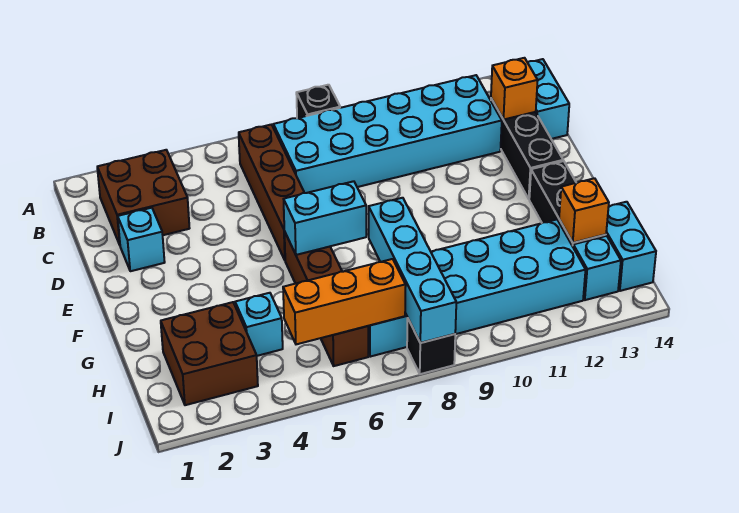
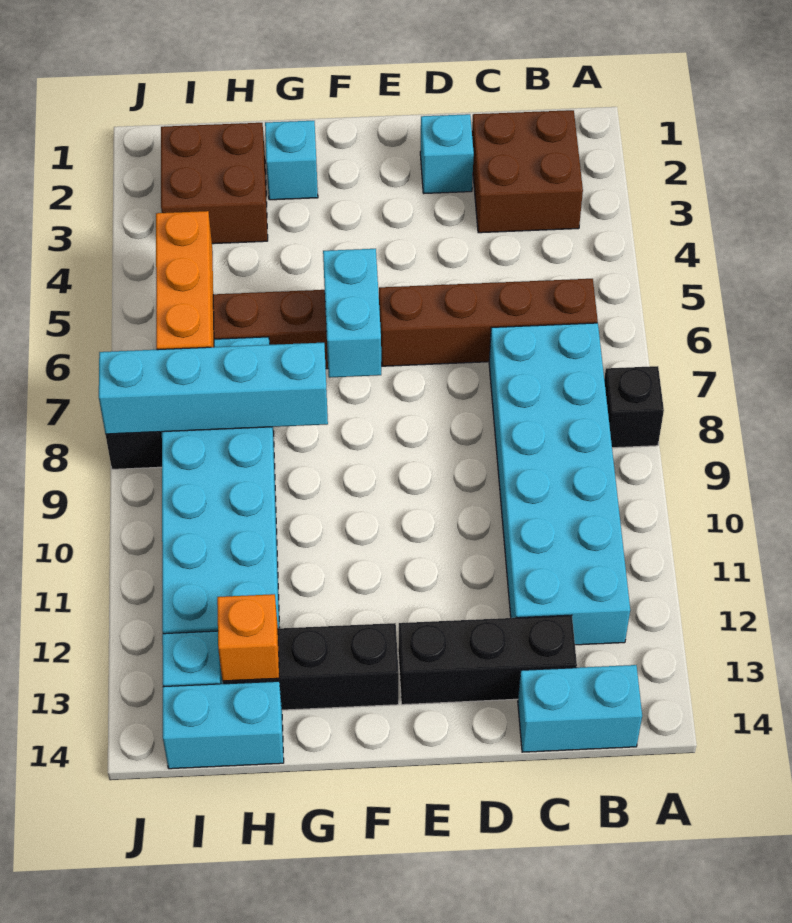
orange brick C13 level 2 -> none
cyan brick H4 level 1 -> cyan brick G2 level 1

